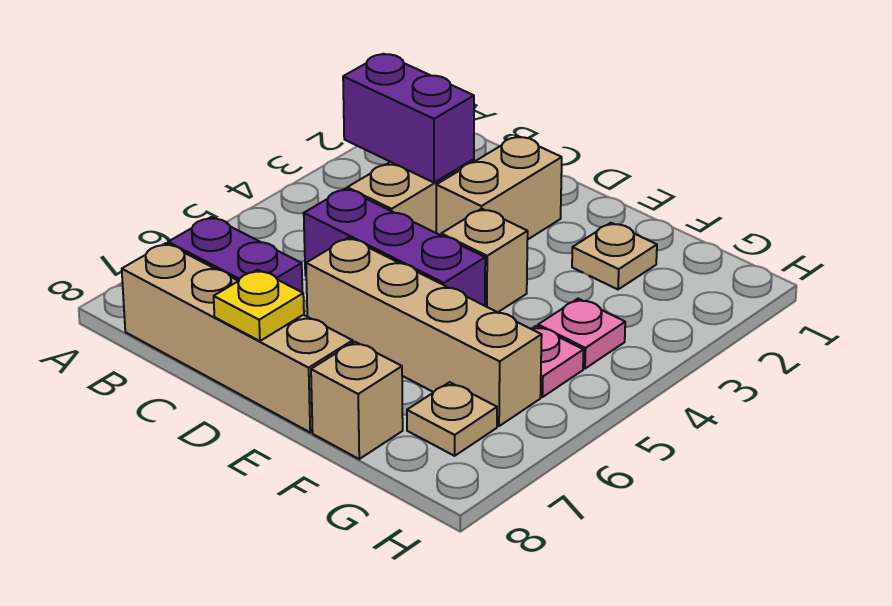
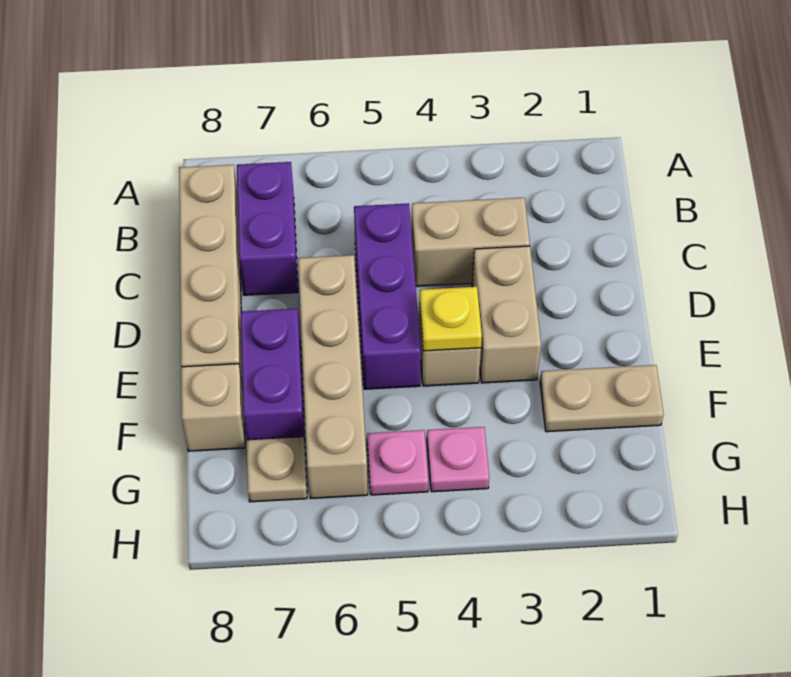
purple brick B3:C3 level 2 -> purple brick E7:F7 level 1
tan brick D2:D3 level 1 -> tan brick D3:E3 level 1
yellow plate D8 level 2 -> yellow plate E4 level 2
tan plate F2 level 1 -> tan plate F1:F2 level 1

